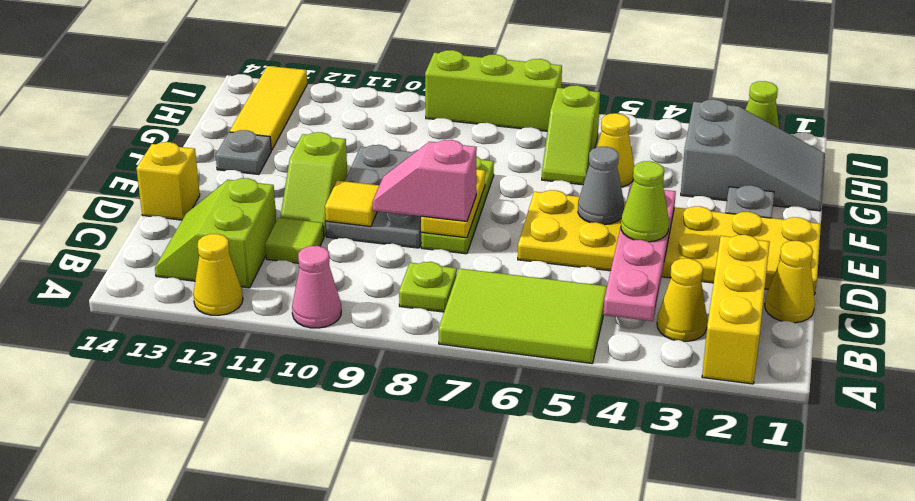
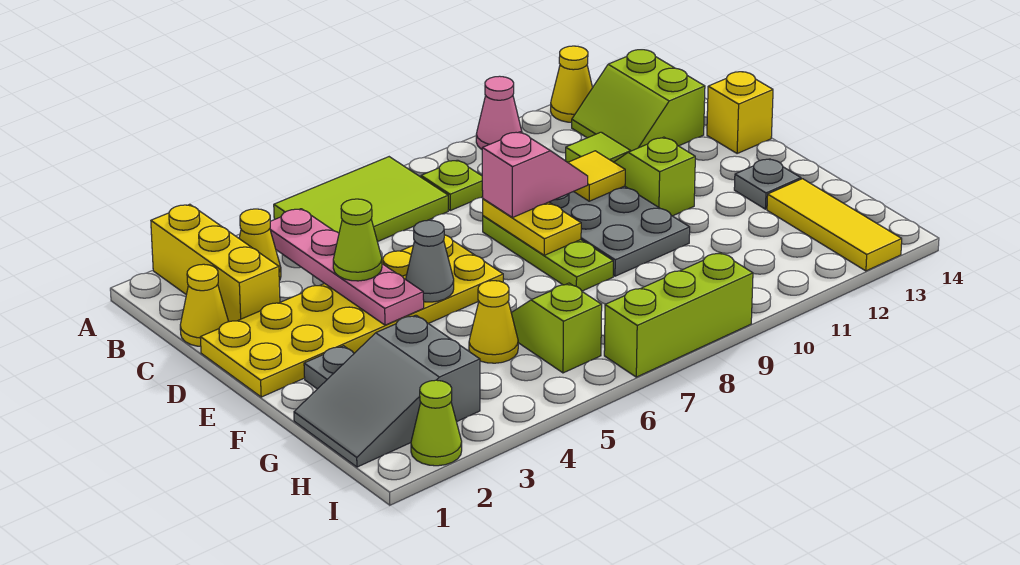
lime slope B12:C13 level 1 top 12 -> lime slope B12:C13 level 1 top 13

